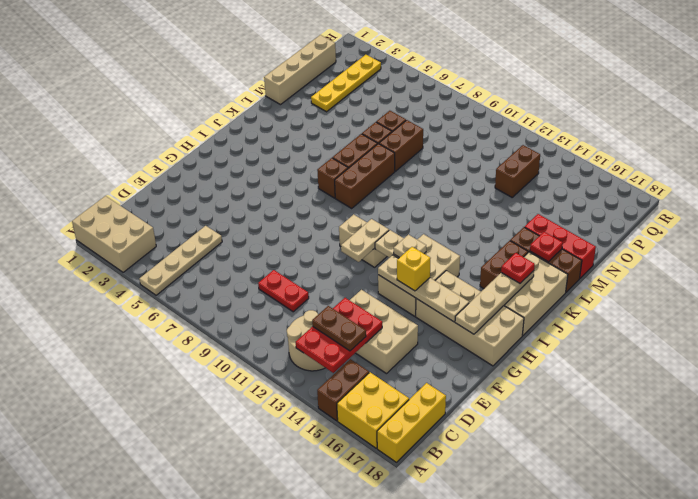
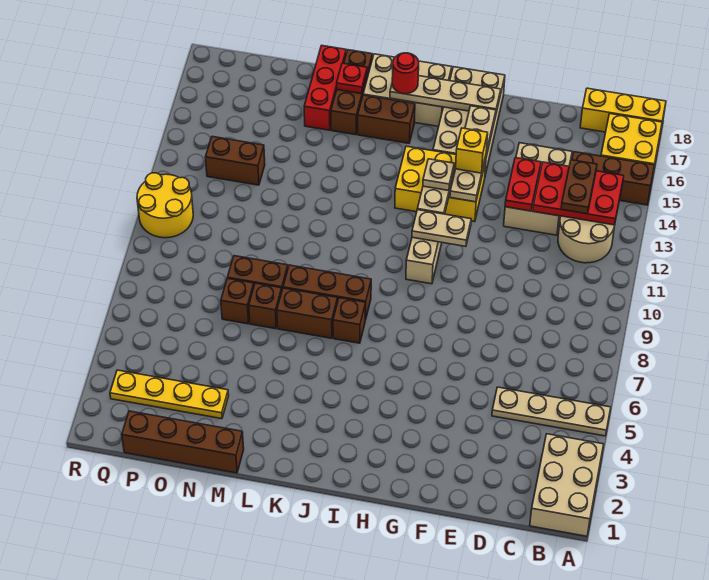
brown brick A15:B15 level 1 -> brown brick A15:C15 level 1
red plate D9:D10 level 1 -> red plate E13:E14 level 2
tan brick G13:I14 level 1 -> yellow brick G13:I14 level 1
red plate J17 level 3 -> red round brick J17 level 3
tan brick M1:P1 level 1 -> brown brick M1:P1 level 1
none -> yellow round brick Q10:R11 level 1

